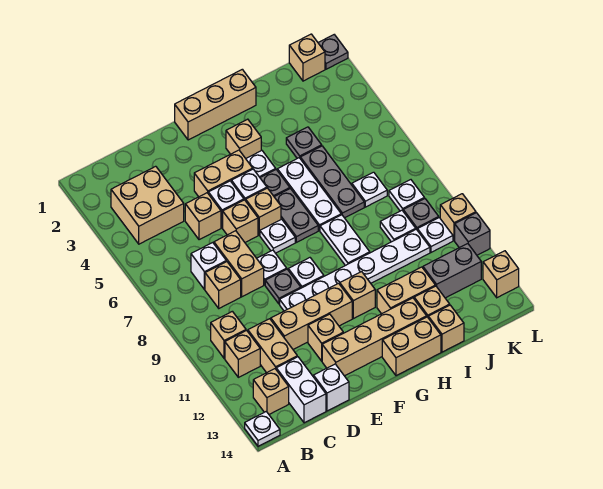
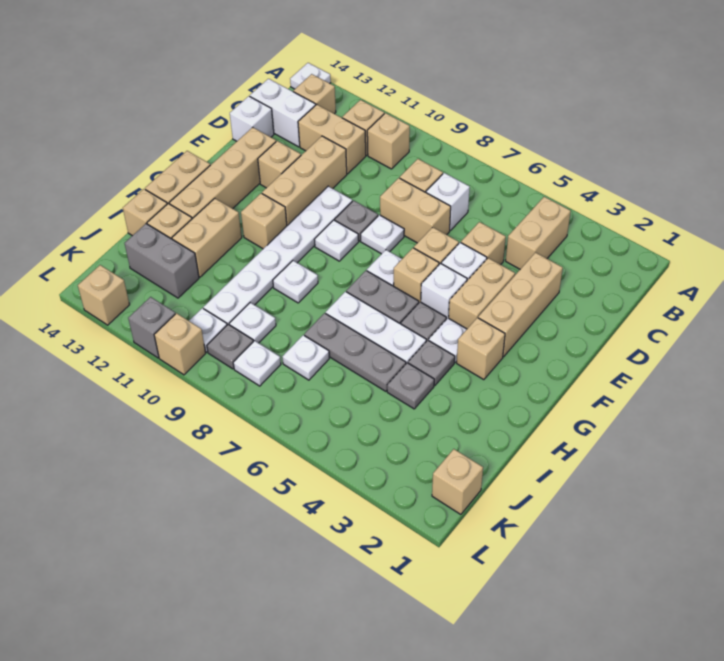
tan brick B3:C4 level 1 -> tan brick B4:C4 level 1
tan brick F1:H1 level 1 -> tan brick D3:F3 level 1
white plate H8:H9 level 1 -> white plate H9 level 1
grey brick J12:K12 level 1 -> grey brick J12:J13 level 1
grey plate L1 level 1 -> grey plate H4 level 1

